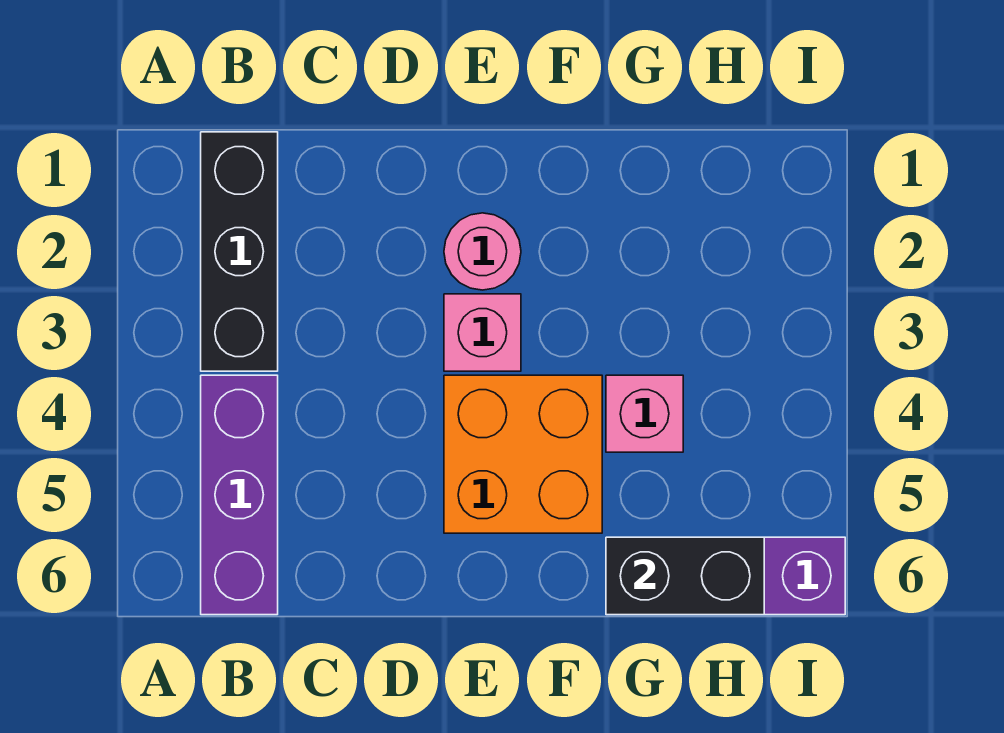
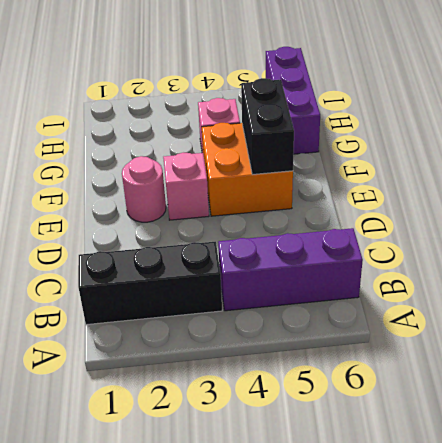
black brick G6:H6 level 2 -> black brick E5:F5 level 2

